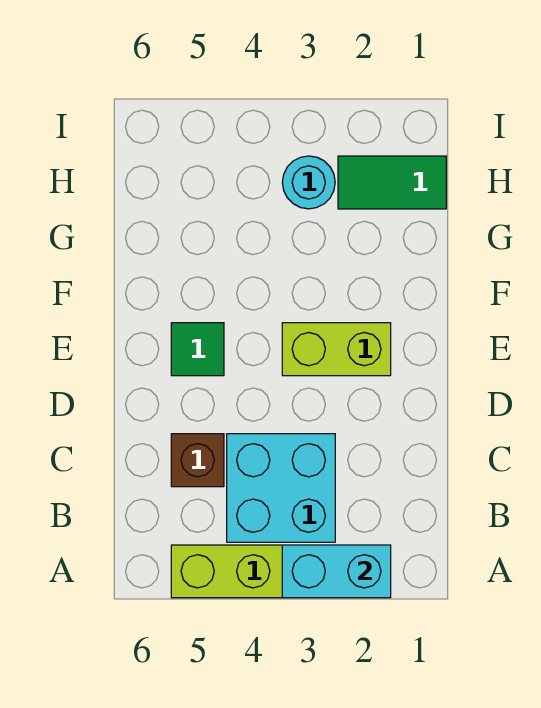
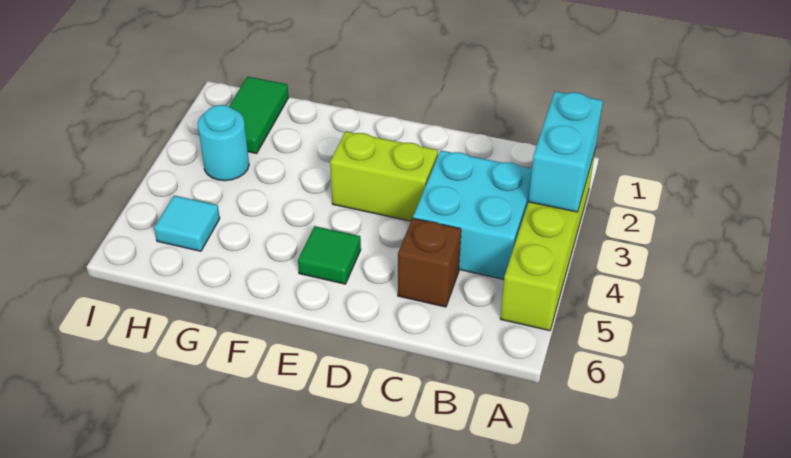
lime brick E2:E3 level 1 -> lime brick D3:E3 level 1
none -> cyan tile H5 level 1

